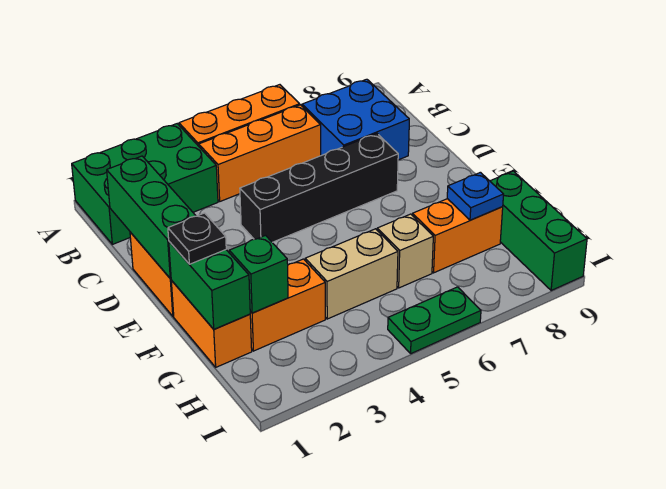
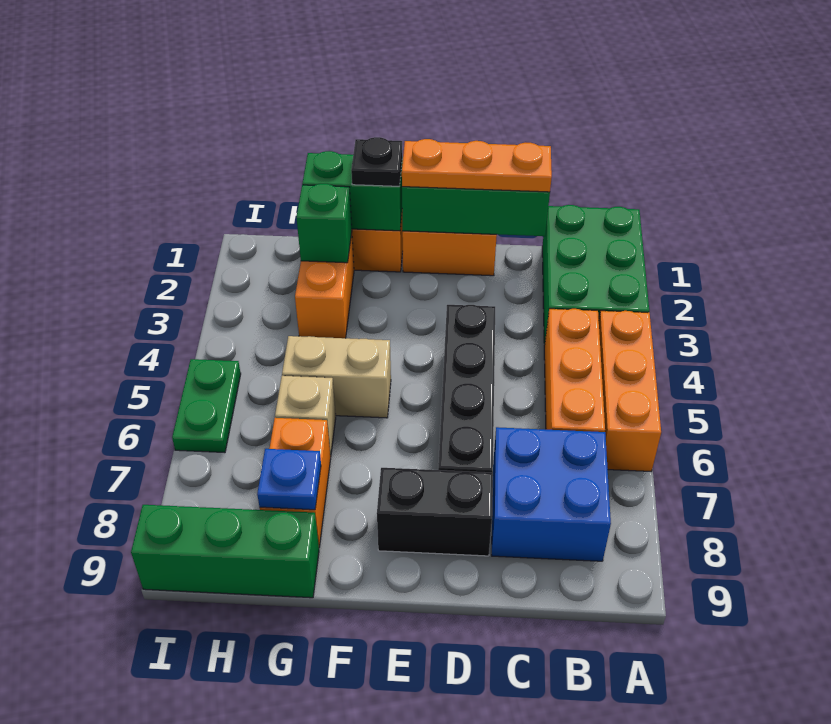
none -> orange plate C1:E1 level 3
none -> black brick D8:E8 level 1
tan brick G4:G5 level 1 -> tan brick F5:G5 level 1

